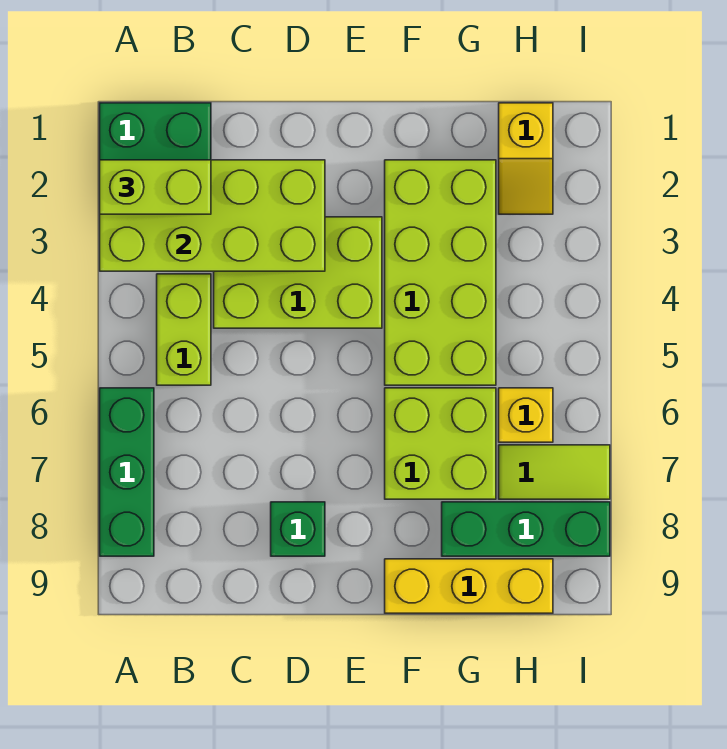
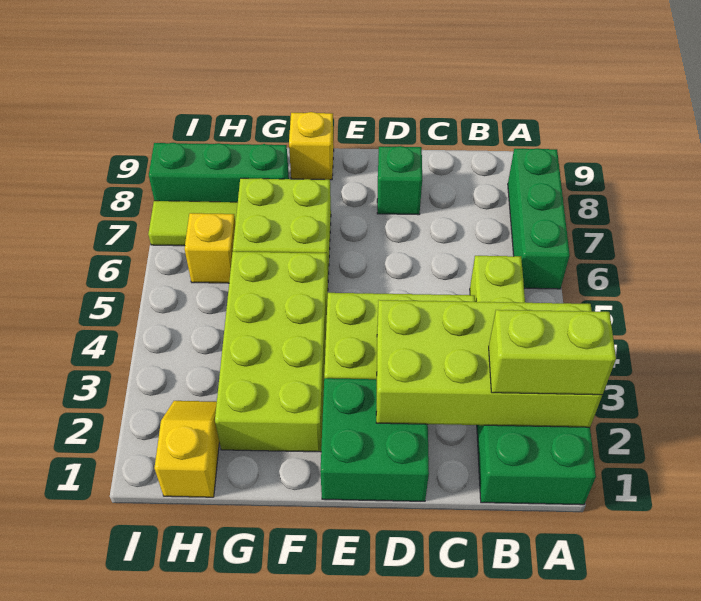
none -> green brick D1:E2 level 1
yellow brick F9:H9 level 1 -> yellow brick F9 level 1

